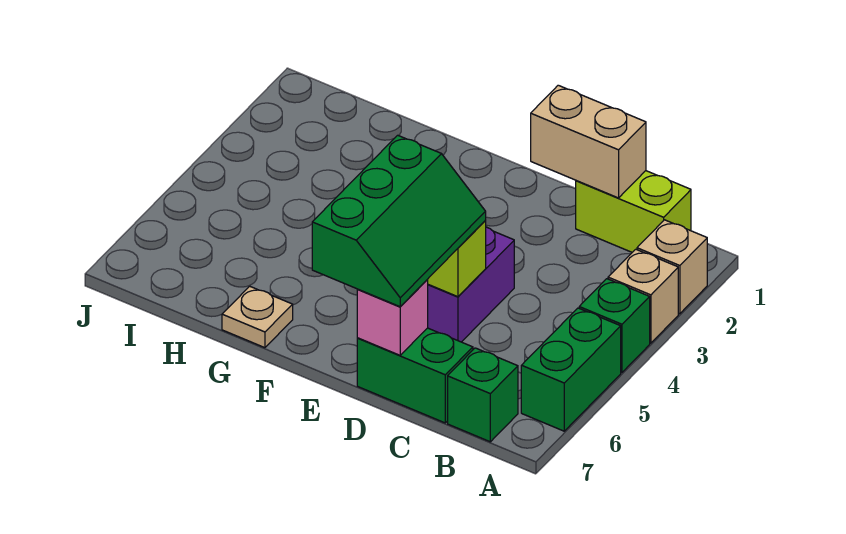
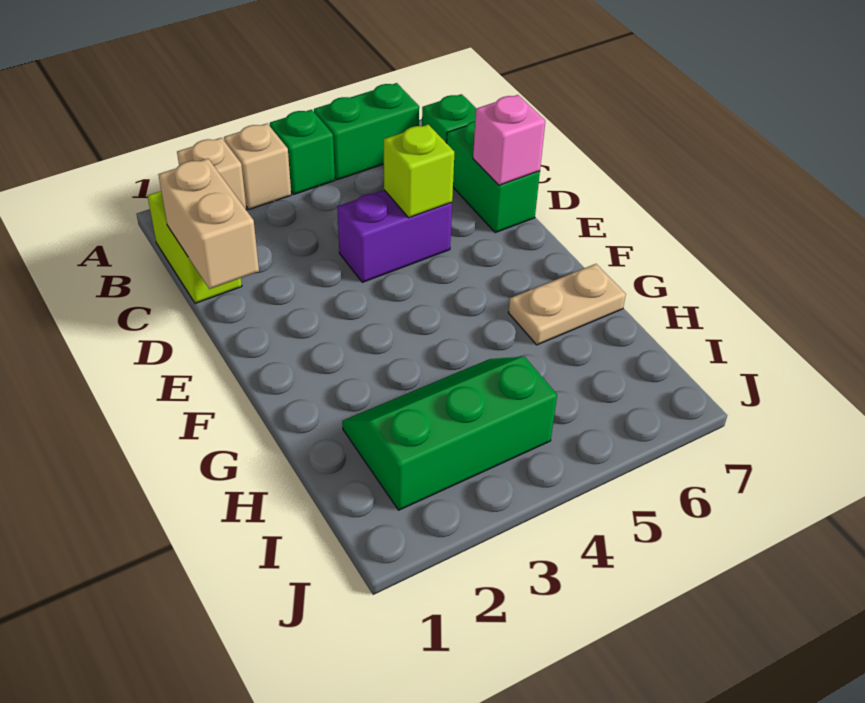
green slope D5:E7 level 3 top E -> green slope H2:I4 level 1 top I
tan plate G7 level 1 -> tan plate G6:G7 level 1

